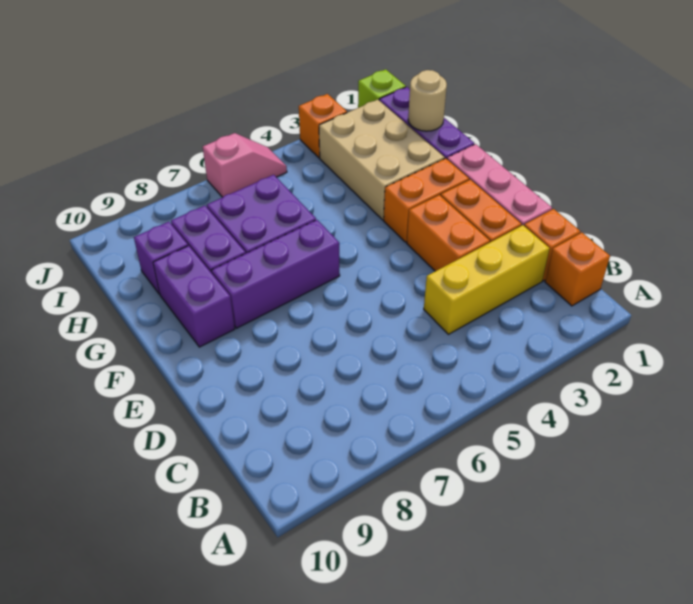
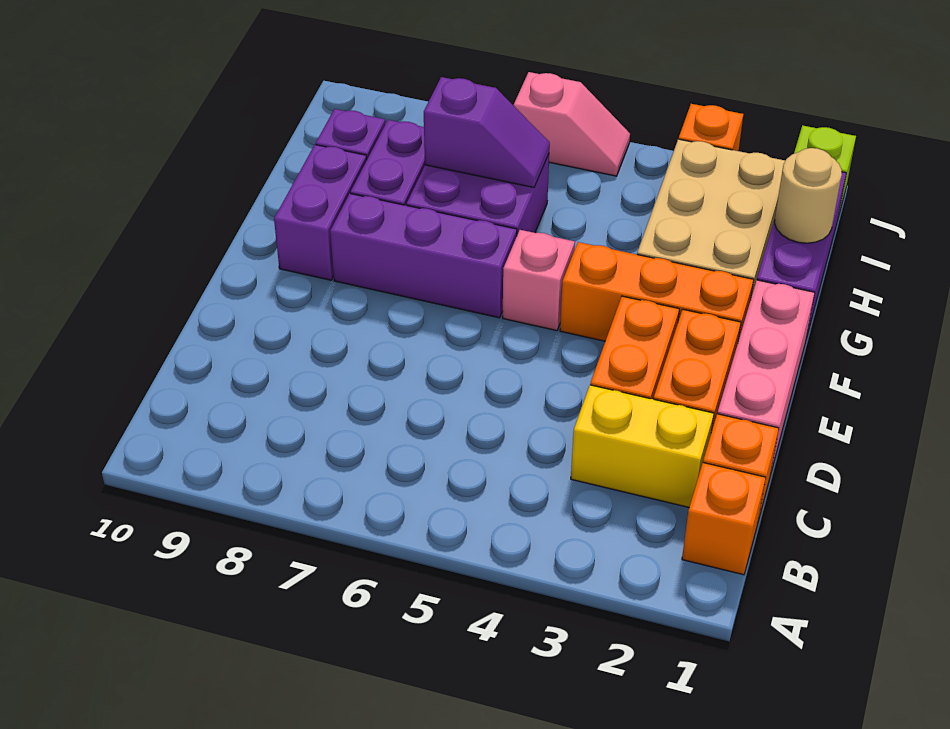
yellow brick C2:C4 level 1 -> yellow brick C2:C3 level 1
orange brick F2:F3 level 1 -> orange brick F2:F4 level 1
none -> pink brick F5 level 1
none -> purple slope H6:H7 level 2 top 7

